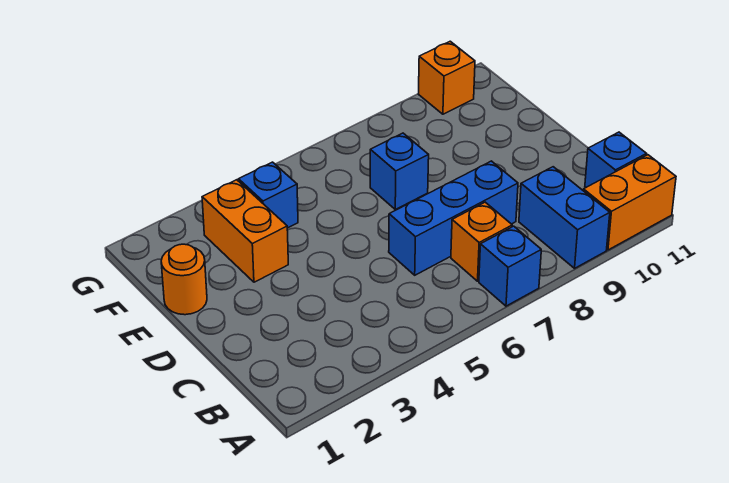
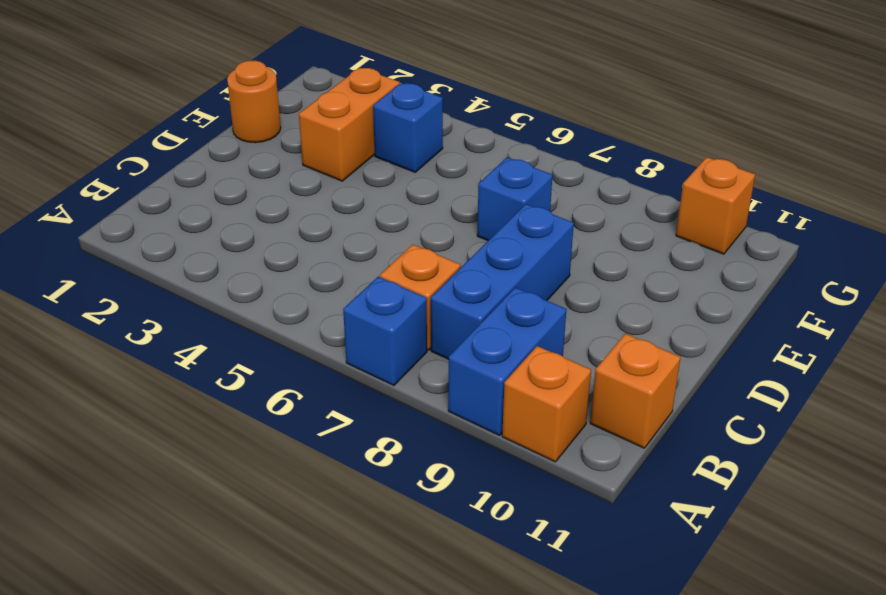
orange brick A10:A11 level 1 -> orange brick A10 level 1
blue brick B11 level 1 -> orange brick B11 level 1
blue brick C6:C8 level 1 -> blue brick B8:D8 level 1

